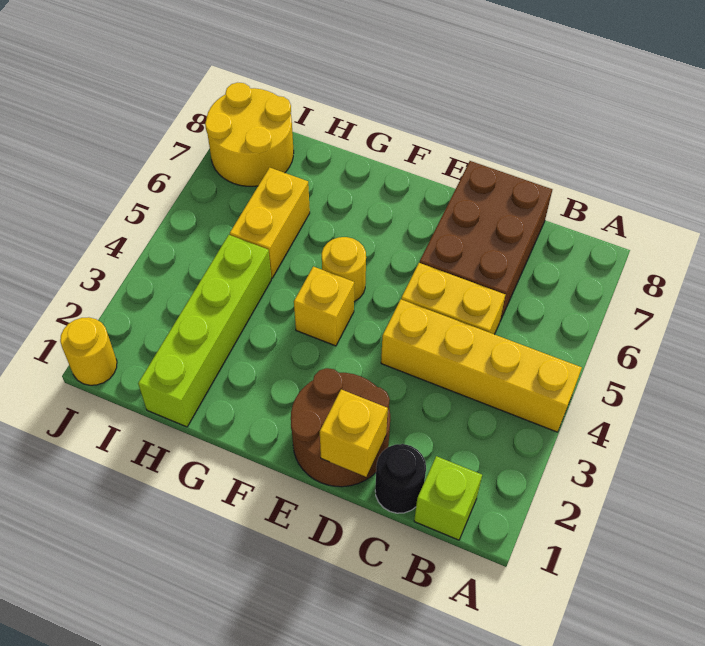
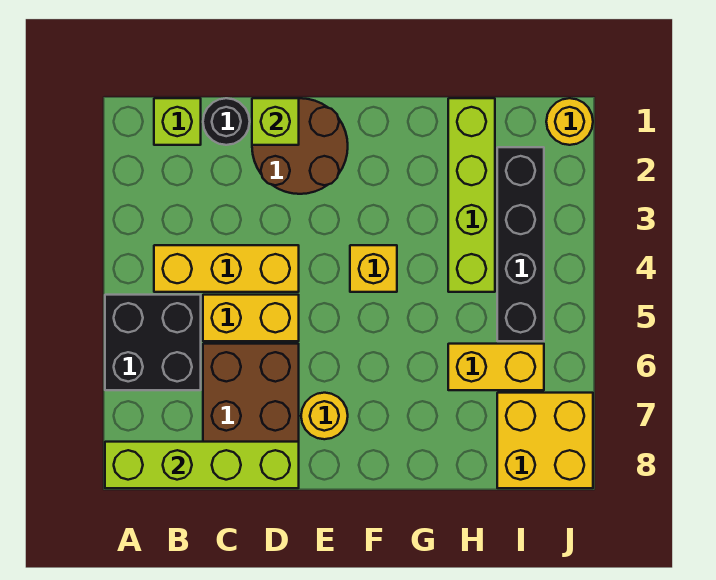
yellow brick A4:D4 level 1 -> yellow brick B4:D4 level 1
none -> black brick A5:B6 level 1
none -> lime brick A8:D8 level 2
yellow brick D1 level 2 -> lime brick D1 level 2
yellow round brick F5 level 1 -> yellow round brick E7 level 1
yellow brick H5:H6 level 1 -> yellow brick H6:I6 level 1
none -> black brick I2:I5 level 1
yellow round brick I7:J8 level 1 -> yellow brick I7:J8 level 1

